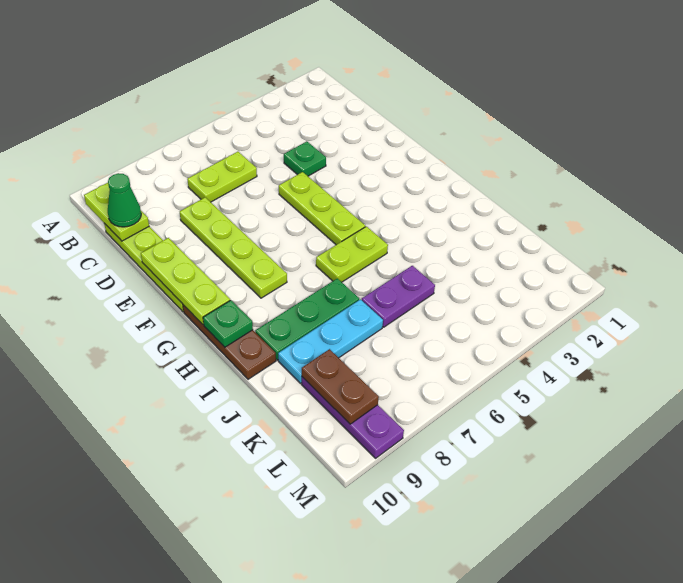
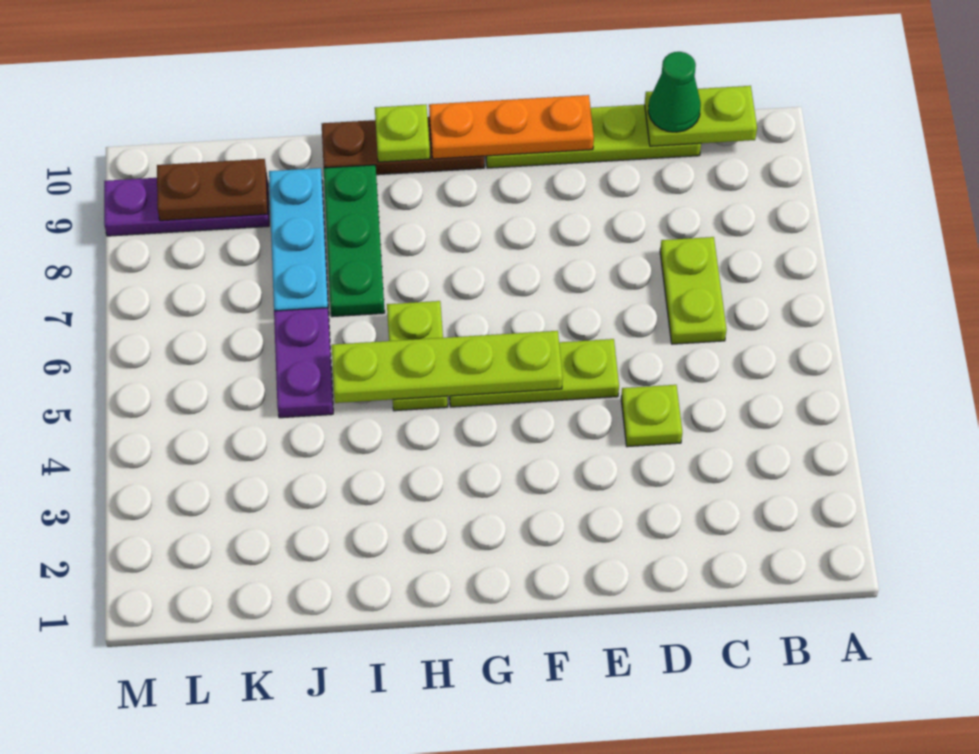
green plate D4 level 1 -> lime plate D4 level 1
lime plate D8:G8 level 1 -> lime plate F5:I5 level 2
lime plate E10:G10 level 2 -> orange plate E10:G10 level 2
green plate H10 level 2 -> lime plate H10 level 2

